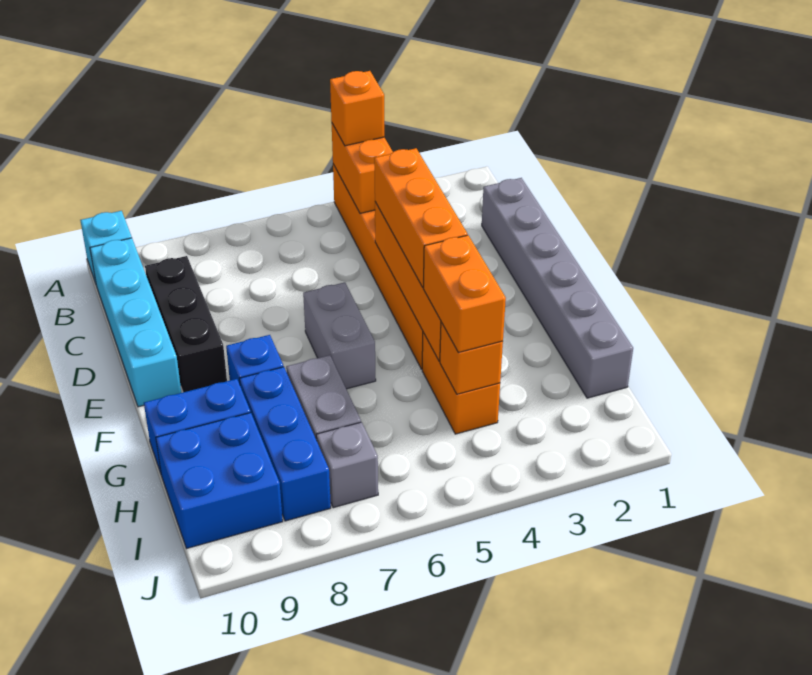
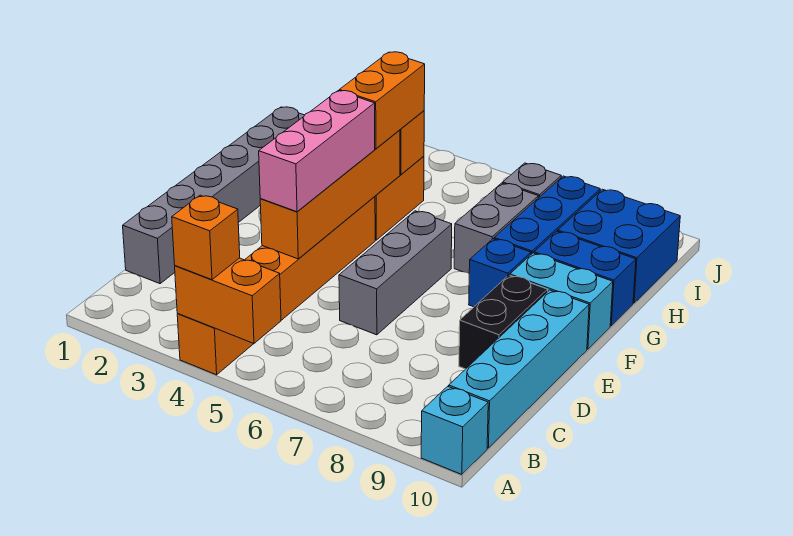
orange brick A4:B4 level 2 -> orange brick A4:A5 level 2
black brick C9:E9 level 1 -> black brick D9:E9 level 1
orange brick D4:F4 level 3 -> pink brick D4:F4 level 3
grey brick E6:F6 level 1 -> grey brick D6:F6 level 1
none -> cyan brick F9:F10 level 1

